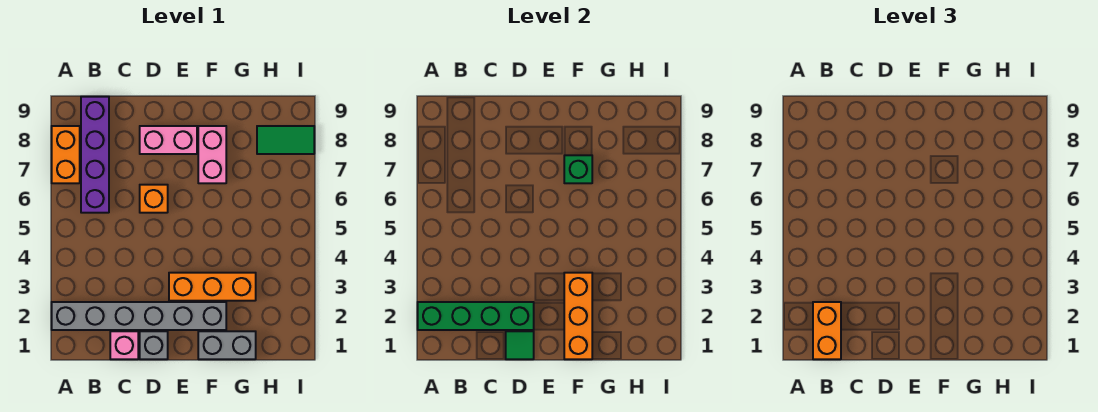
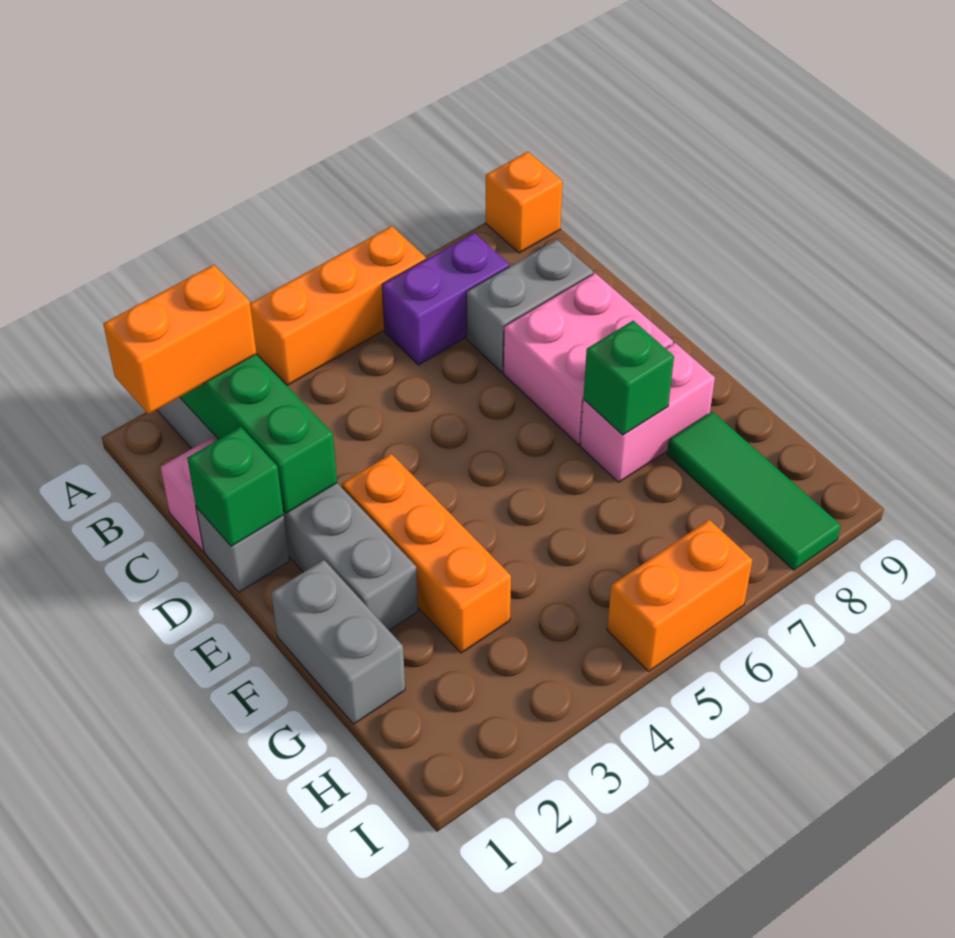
orange brick A7:A8 level 1 -> orange brick I5:I6 level 1
purple brick B6:B9 level 1 -> purple brick B6:B7 level 1
none -> grey brick C7:C8 level 1
green tile D1 level 2 -> green brick D1 level 2
orange brick D6 level 1 -> orange brick A9 level 1
pink brick D8:E8 level 1 -> pink brick D7:E8 level 1
orange brick F1:F3 level 2 -> orange brick A4:A6 level 1
green tile H8:I8 level 1 -> green tile G8:I8 level 1

